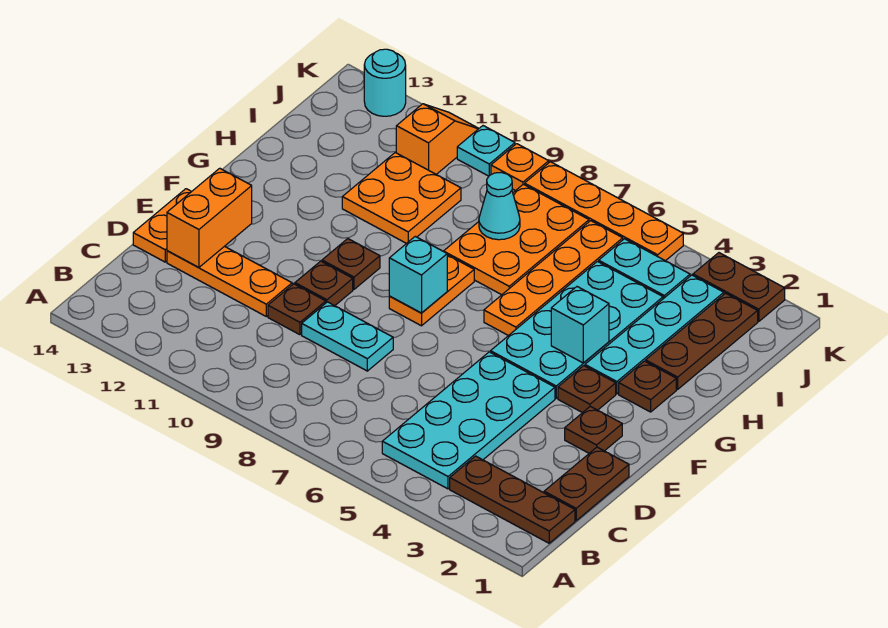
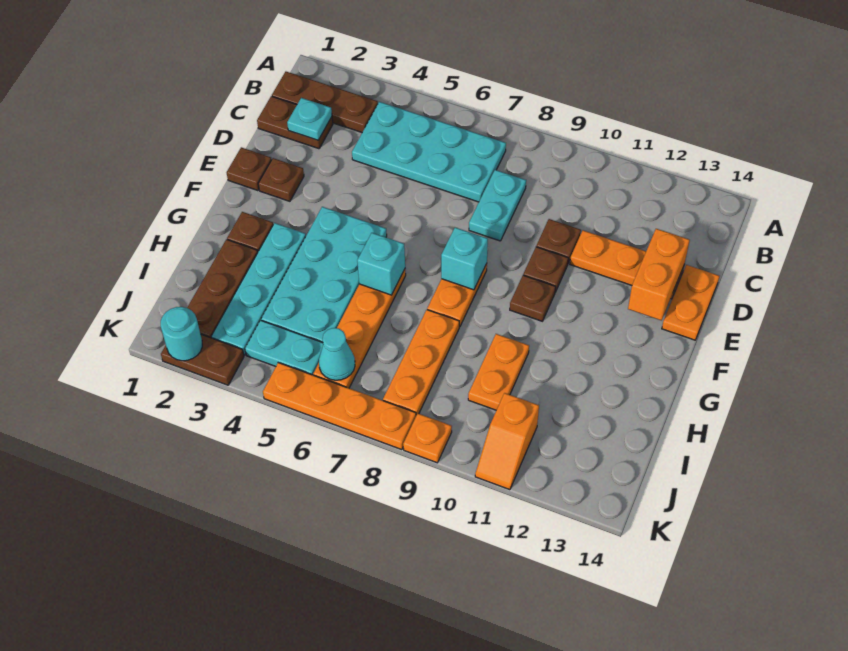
cyan plate B4:E5 level 1 -> cyan plate B4:C7 level 1
brown plate C1:D1 level 1 -> brown plate C1:C2 level 1
cyan plate D8:D9 level 1 -> cyan plate C8:D8 level 1
brown plate F3 level 1 -> brown plate E1 level 1
cyan brick G4 level 2 -> cyan brick G6 level 2
orange plate H7:J8 level 1 -> orange plate H8:J8 level 1
orange plate H10:I11 level 1 -> orange plate H10:I10 level 1
cyan cone I8 level 2 -> cyan cone J6 level 2
cyan plate K10 level 1 -> cyan plate C2 level 2
cyan round brick K13 level 1 -> cyan round brick K2 level 2

